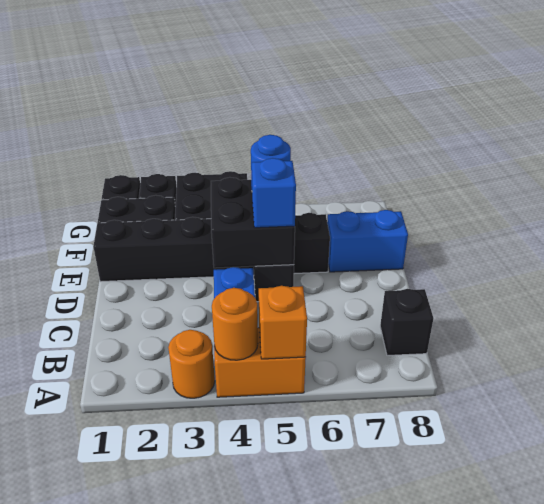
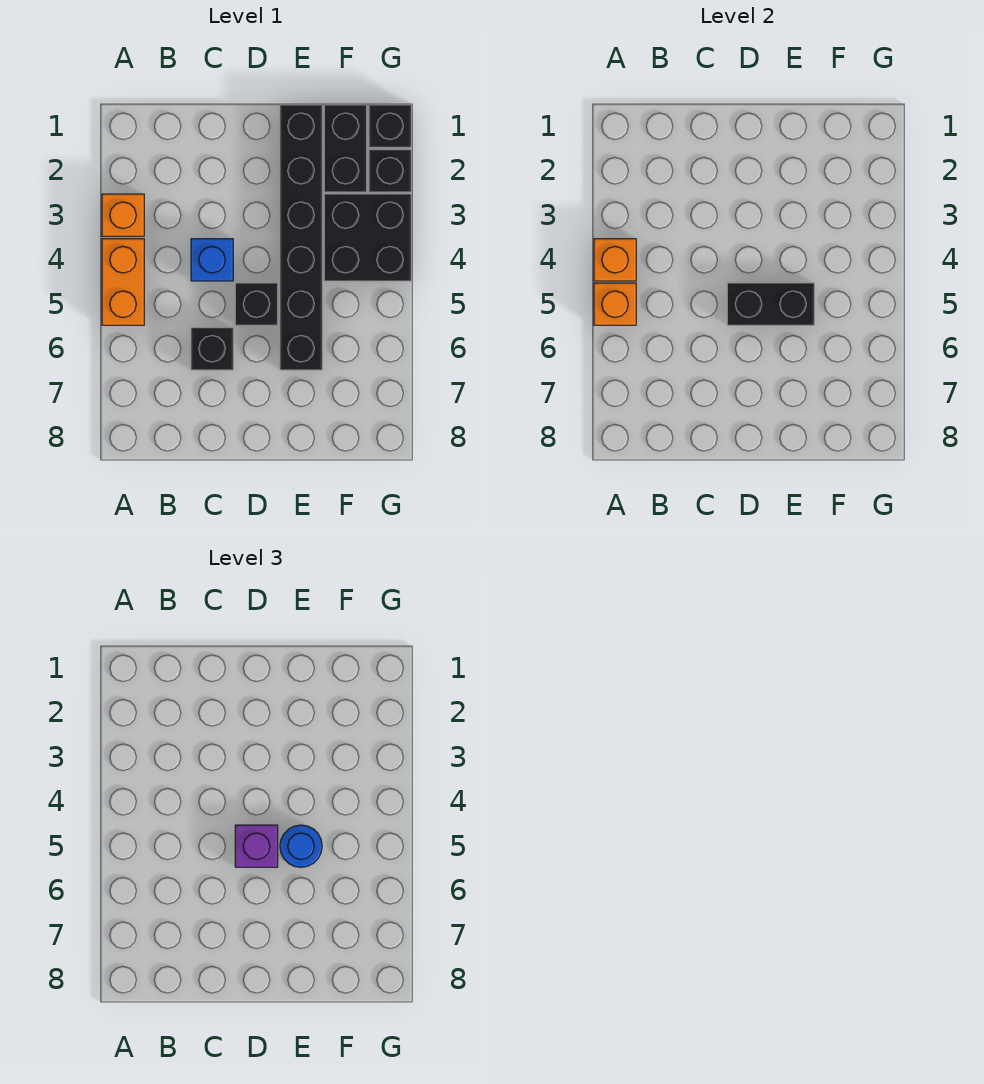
orange round brick A3 level 1 -> orange brick A3 level 1
orange round brick A4 level 2 -> orange brick A4 level 2
black brick B8 level 1 -> black brick C6 level 1
black brick D4:E5 level 2 -> black brick D5:E5 level 2
blue brick D5 level 3 -> purple brick D5 level 3
blue brick E7:E8 level 1 -> none

